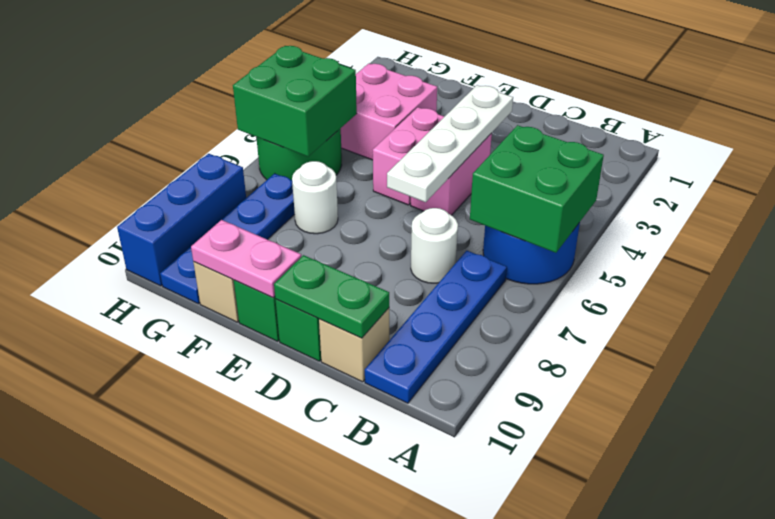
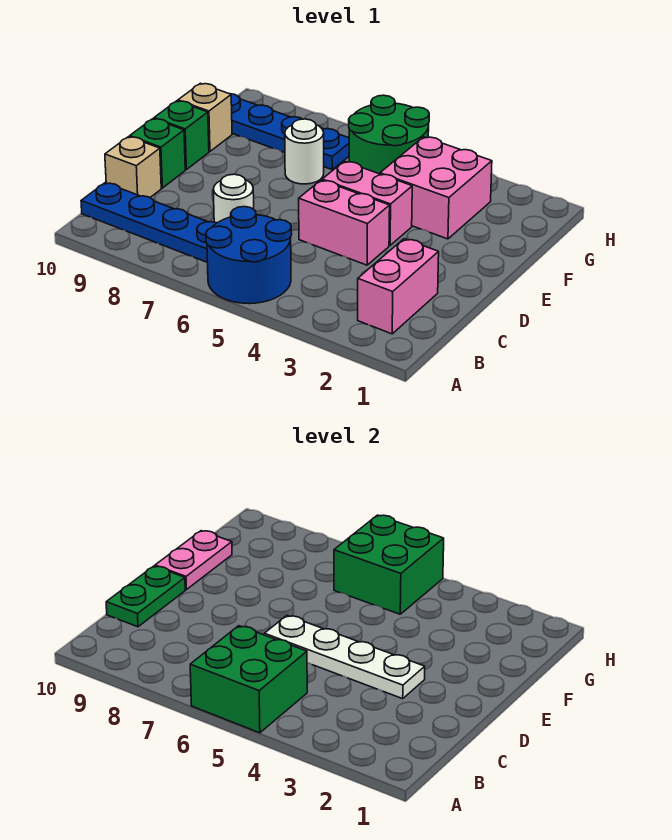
none -> pink brick B2:C2 level 1
blue brick H8:H10 level 1 -> none

